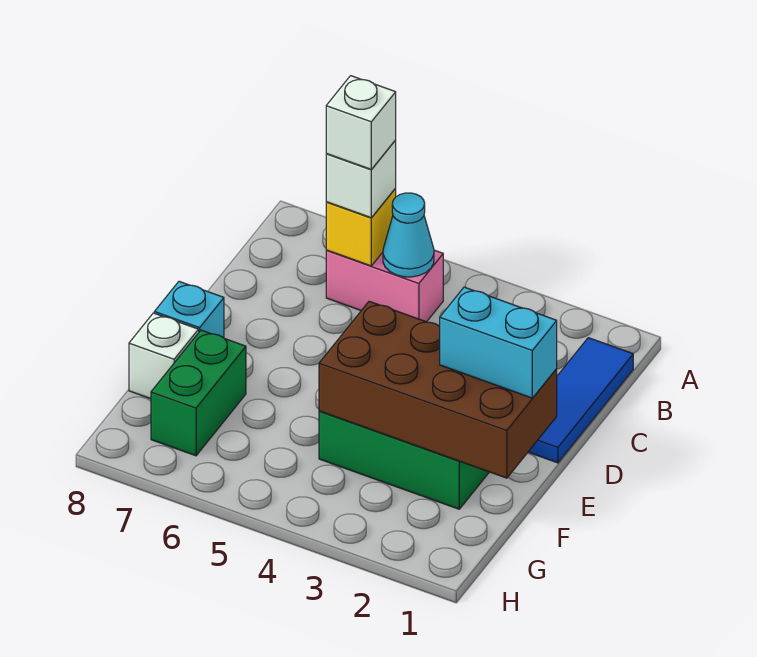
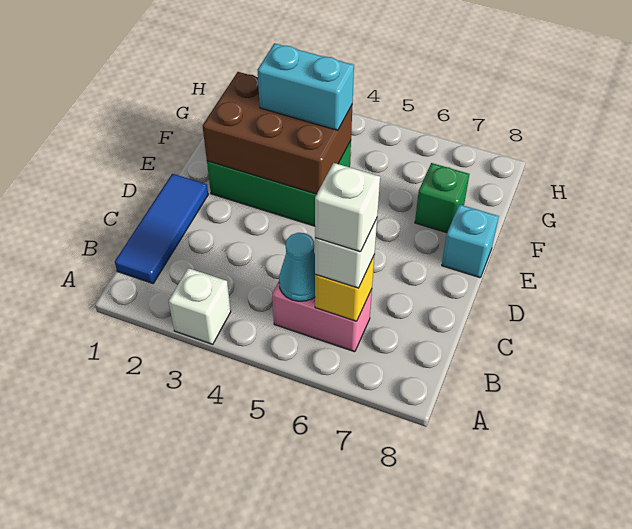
brown brick E1:F4 level 2 -> brown brick E2:F4 level 2
cyan brick E1:E2 level 3 -> cyan brick F3:F4 level 3
green brick F7:G7 level 1 -> green brick F7 level 1
white brick F8 level 1 -> white brick A3 level 1

